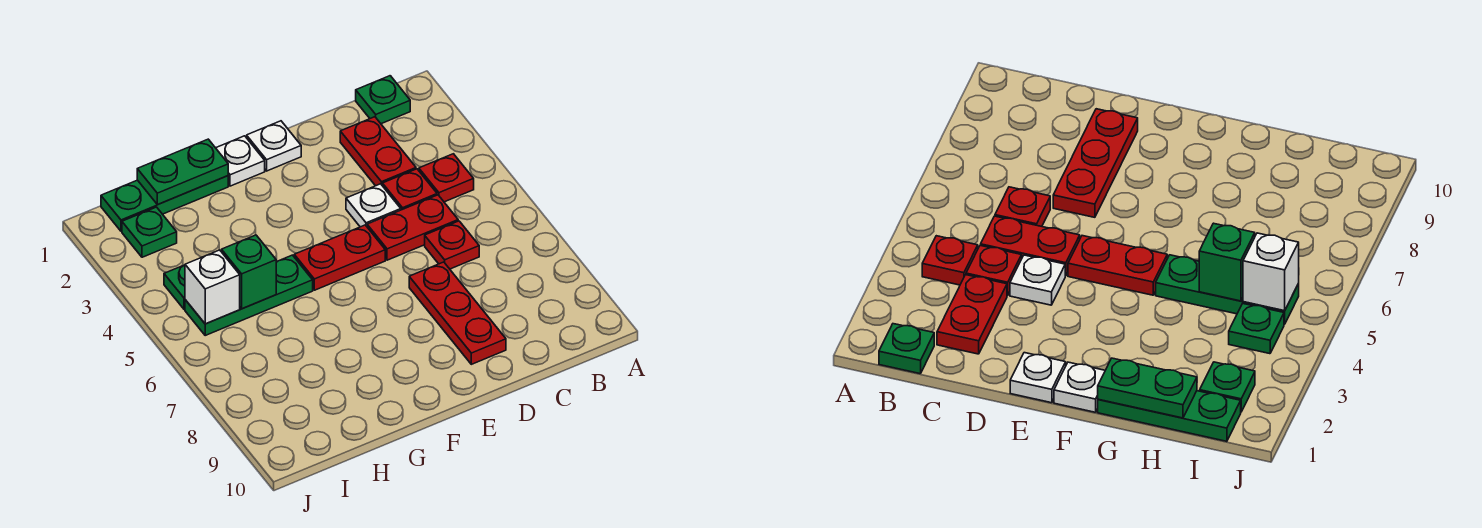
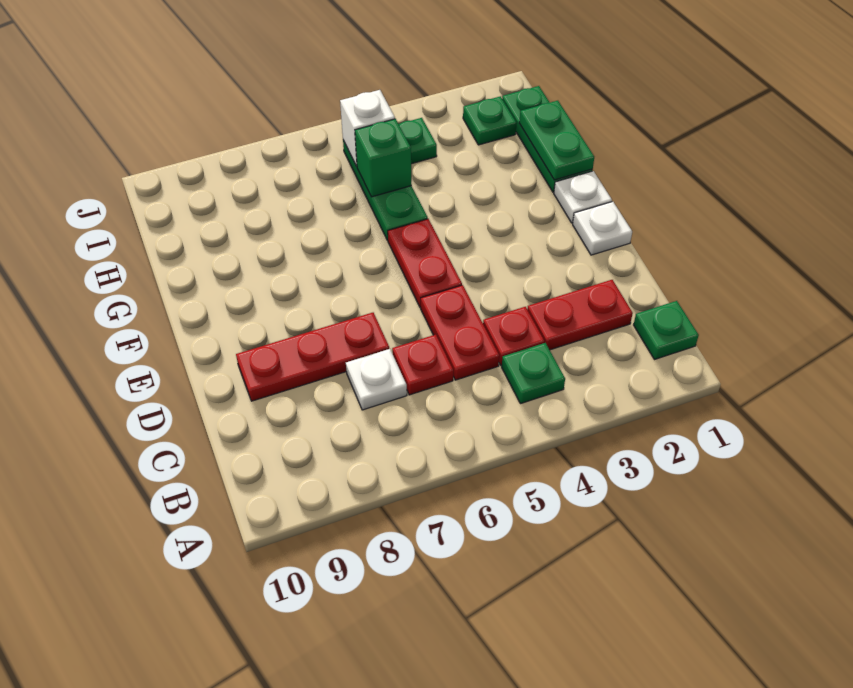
red plate B4 level 1 -> green plate B4 level 1
white plate D4 level 1 -> white plate C7 level 1

